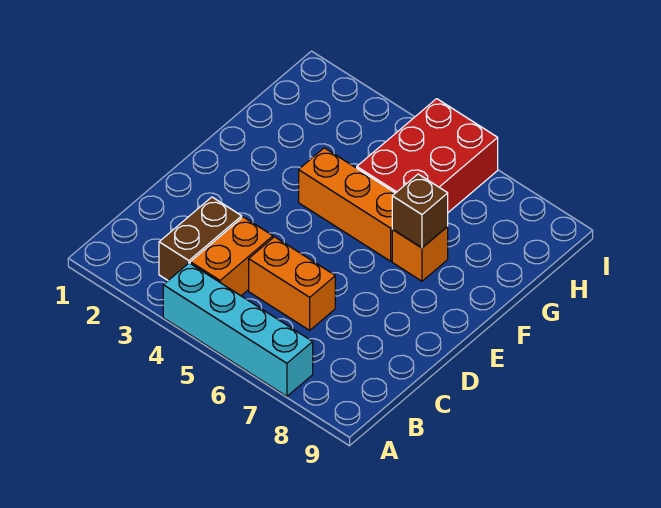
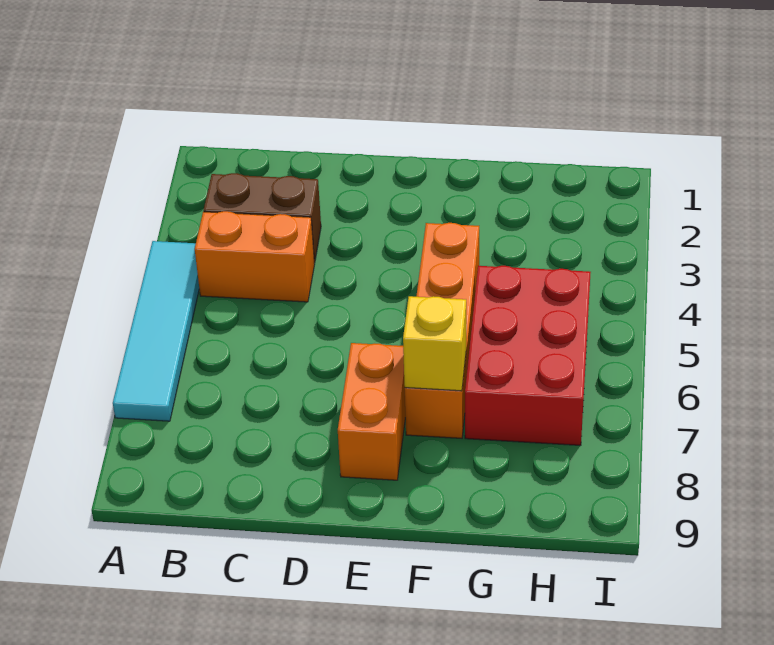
cyan brick A4:A7 level 1 -> cyan tile A4:A7 level 1
orange brick C5:C6 level 1 -> orange brick E7:E8 level 1
brown brick F7 level 2 -> yellow brick F7 level 2
red brick G5:I6 level 1 -> red brick G5:H7 level 1

